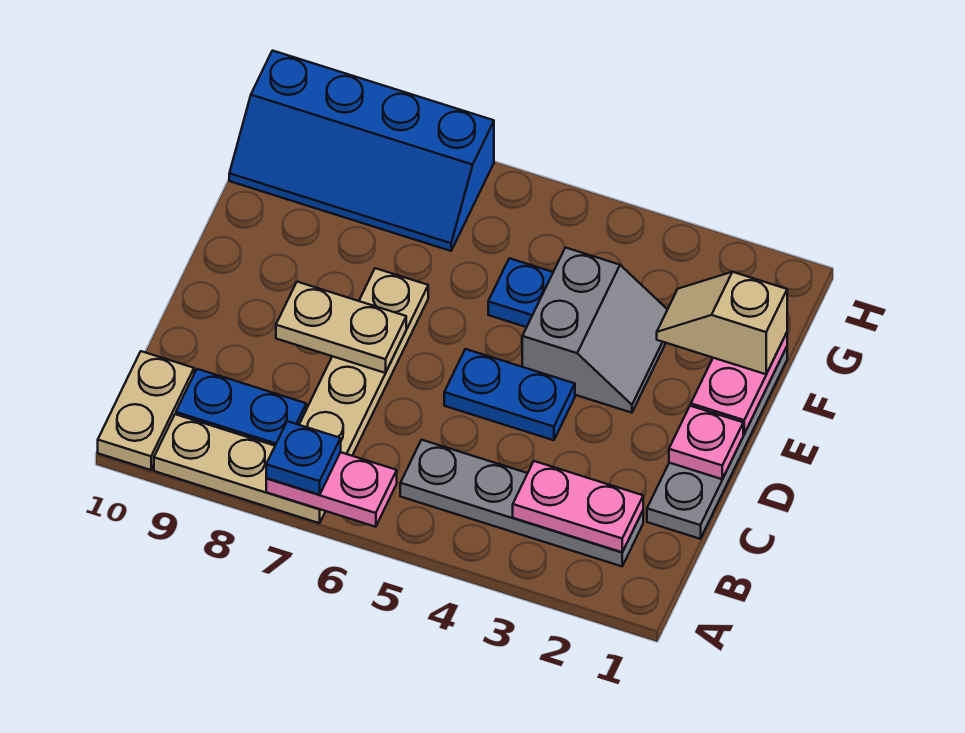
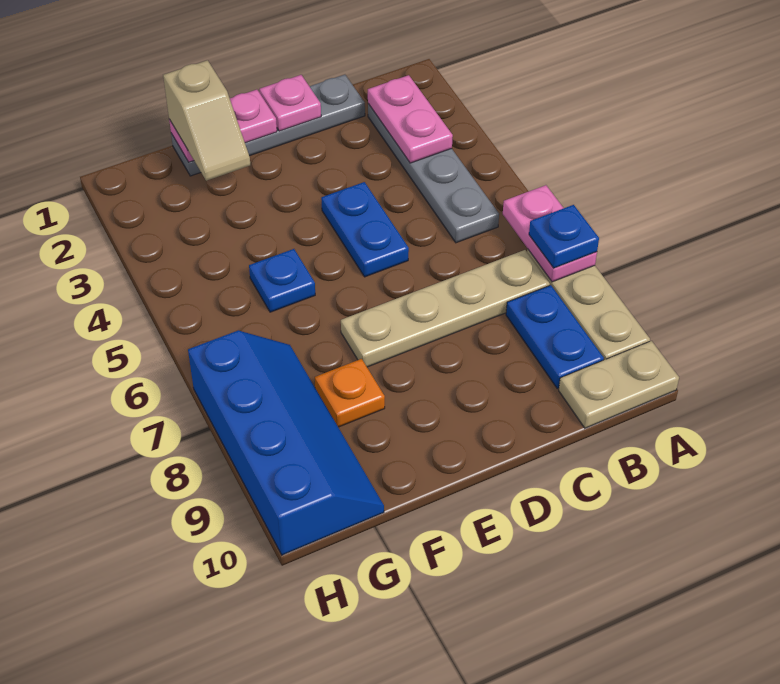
tan plate D7:D8 level 2 -> none
grey slope E3:F4 level 1 top 4 -> none
none -> orange plate F8 level 1

